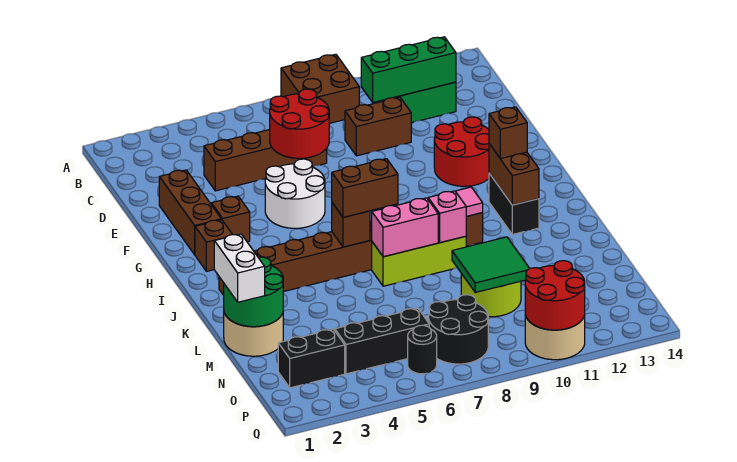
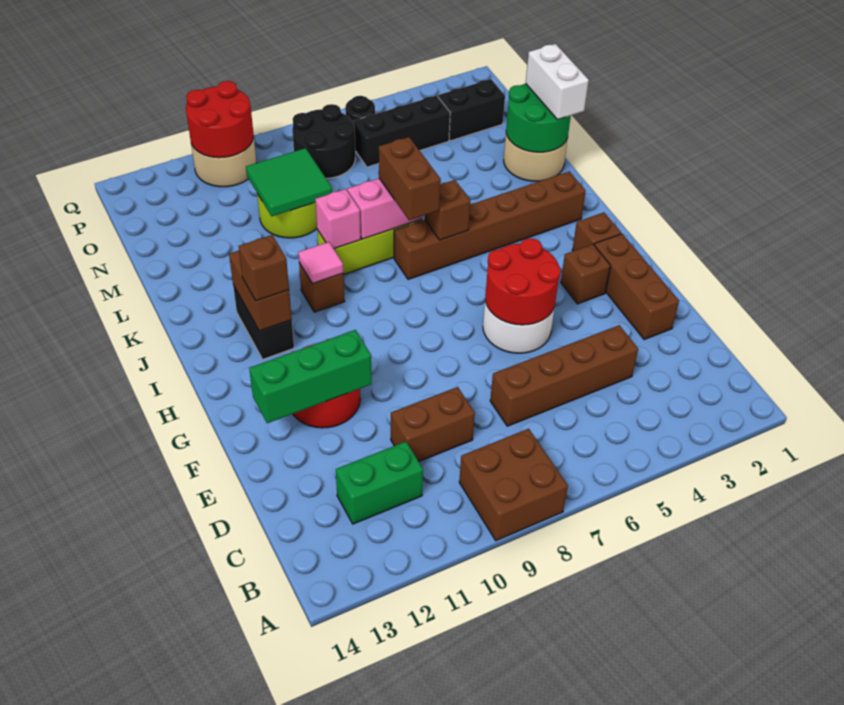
green brick C10:C12 level 2 -> green brick F11:F13 level 2
red round brick D6:E7 level 2 -> red round brick F5:G6 level 2
brown brick J6:J7 level 3 -> brown brick J7:K7 level 3

